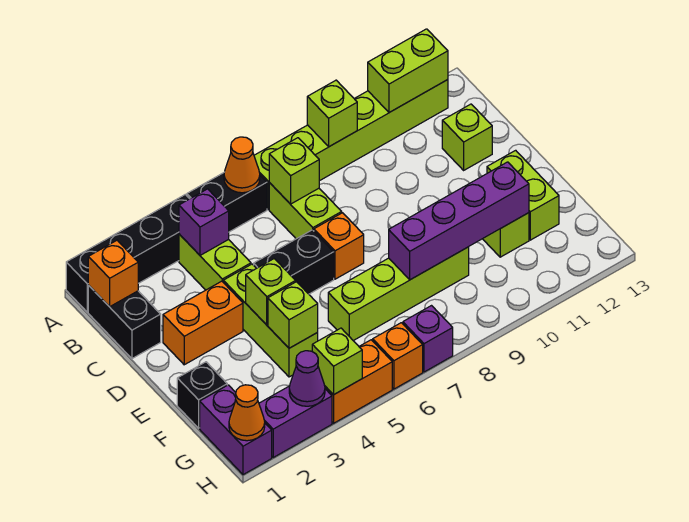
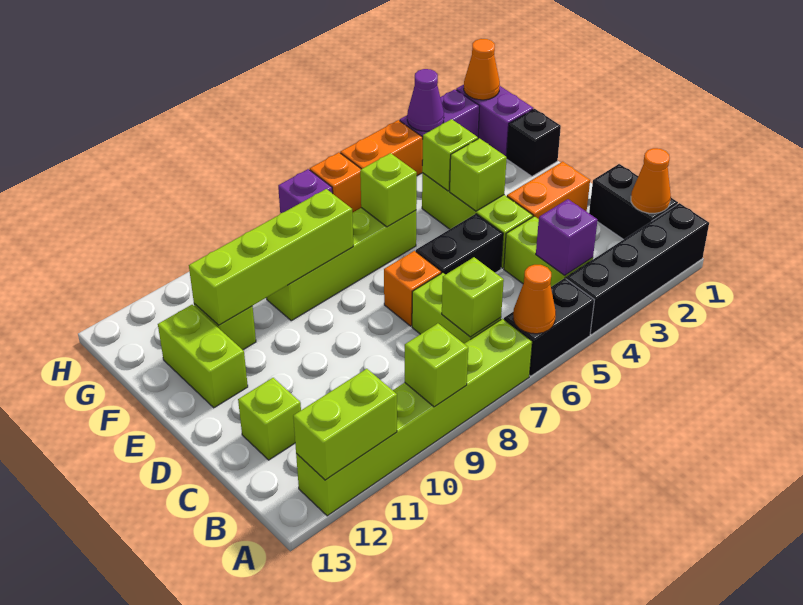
orange brick B1 level 2 -> orange cone B1 level 2
purple brick F8:F11 level 2 -> lime brick F8:F11 level 2
lime brick H4 level 2 -> lime brick F6 level 2

